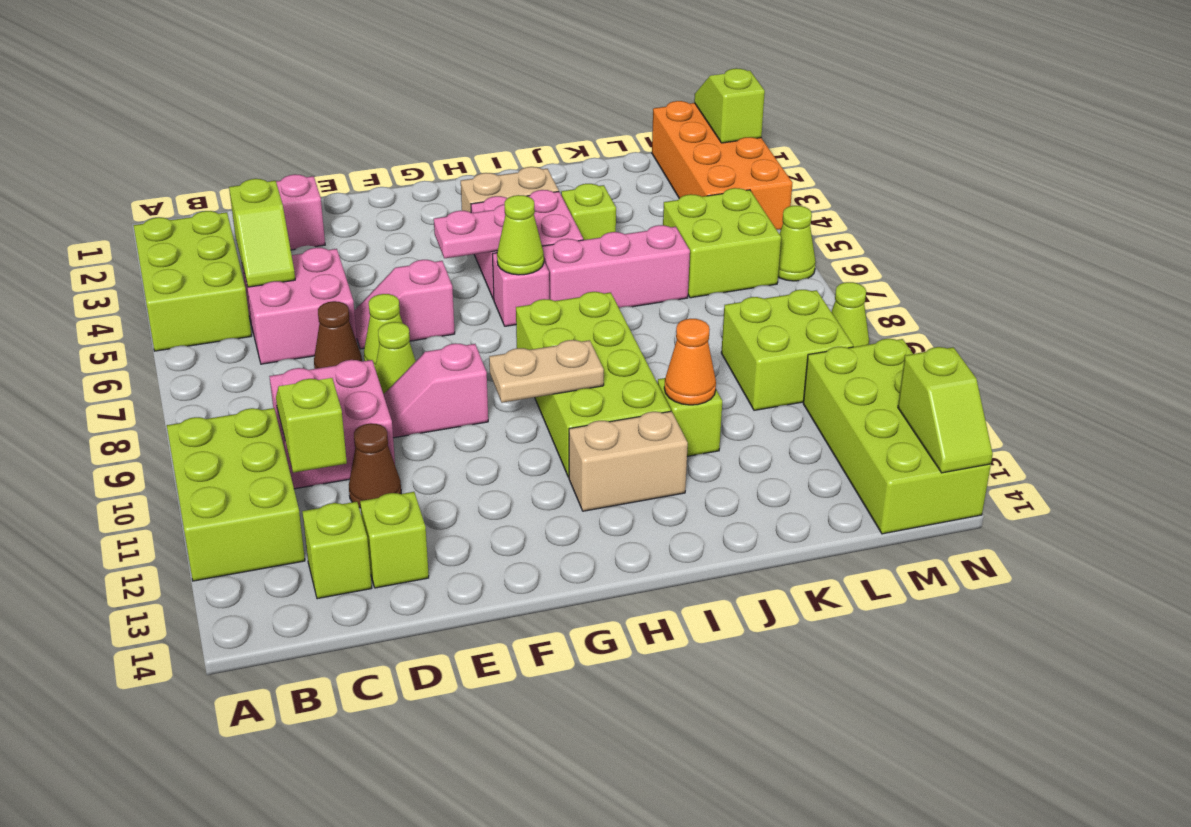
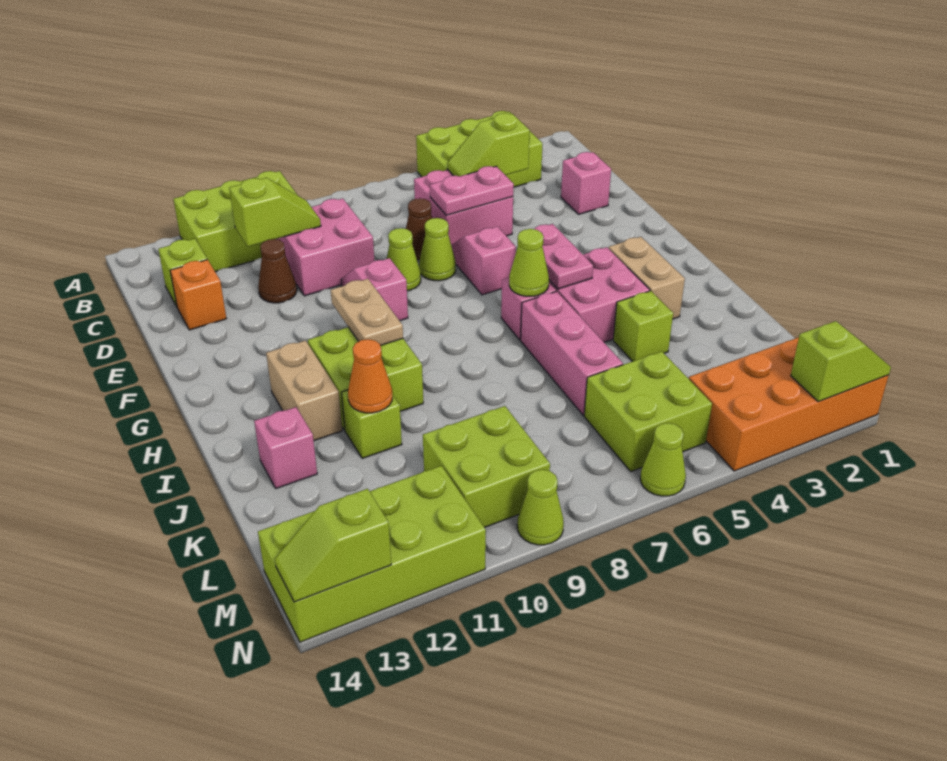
none -> pink plate D5:D6 level 2
lime brick D13 level 1 -> orange brick D13 level 1
lime brick H8:I11 level 1 -> lime brick H10:I11 level 1
none -> pink brick J13 level 1

